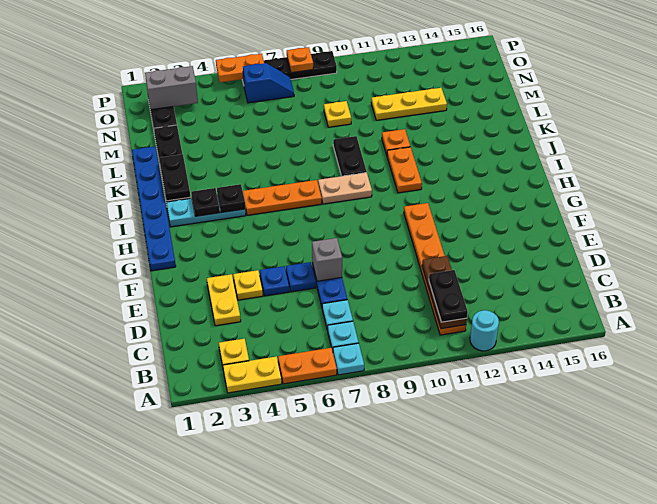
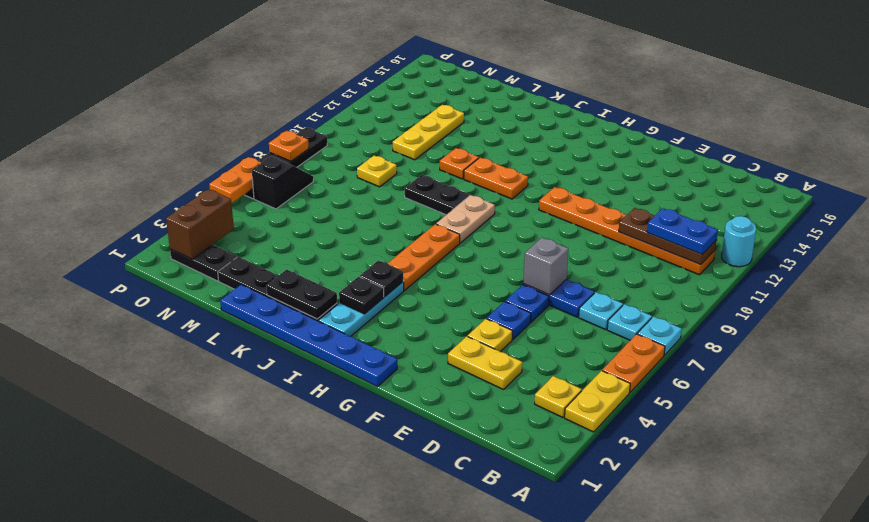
black plate B11:C11 level 3 -> blue plate B11:C11 level 3
grey brick O2:O3 level 2 -> brown brick O2:O3 level 2
blue slope O6:O7 level 1 top 6 -> black slope O6:O7 level 1 top 6

